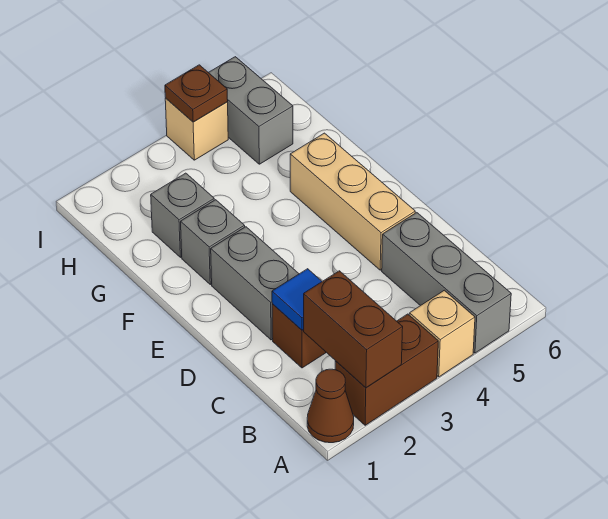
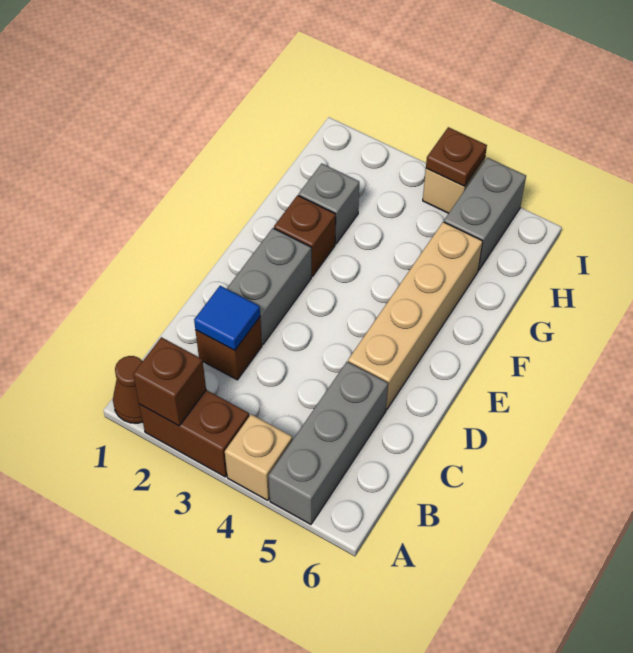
brown brick A2:B2 level 2 -> brown brick A2 level 2
tan brick D5:F5 level 1 -> tan brick D5:G5 level 1
grey brick F2 level 1 -> brown brick F2 level 1

